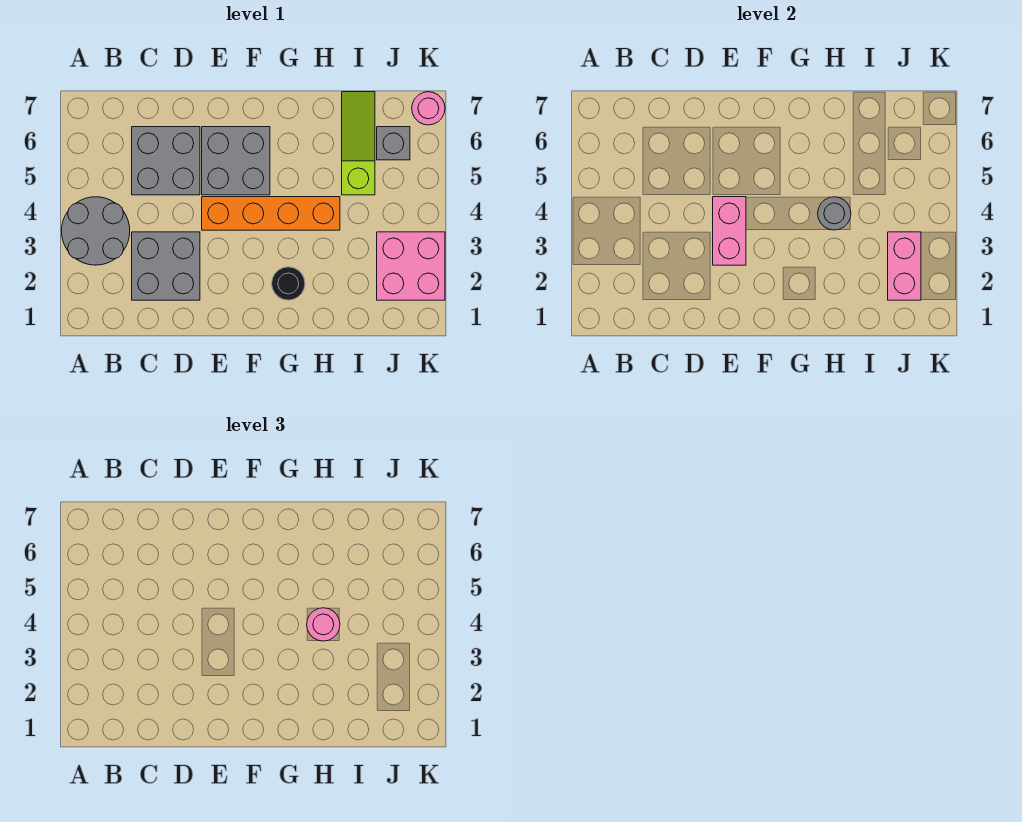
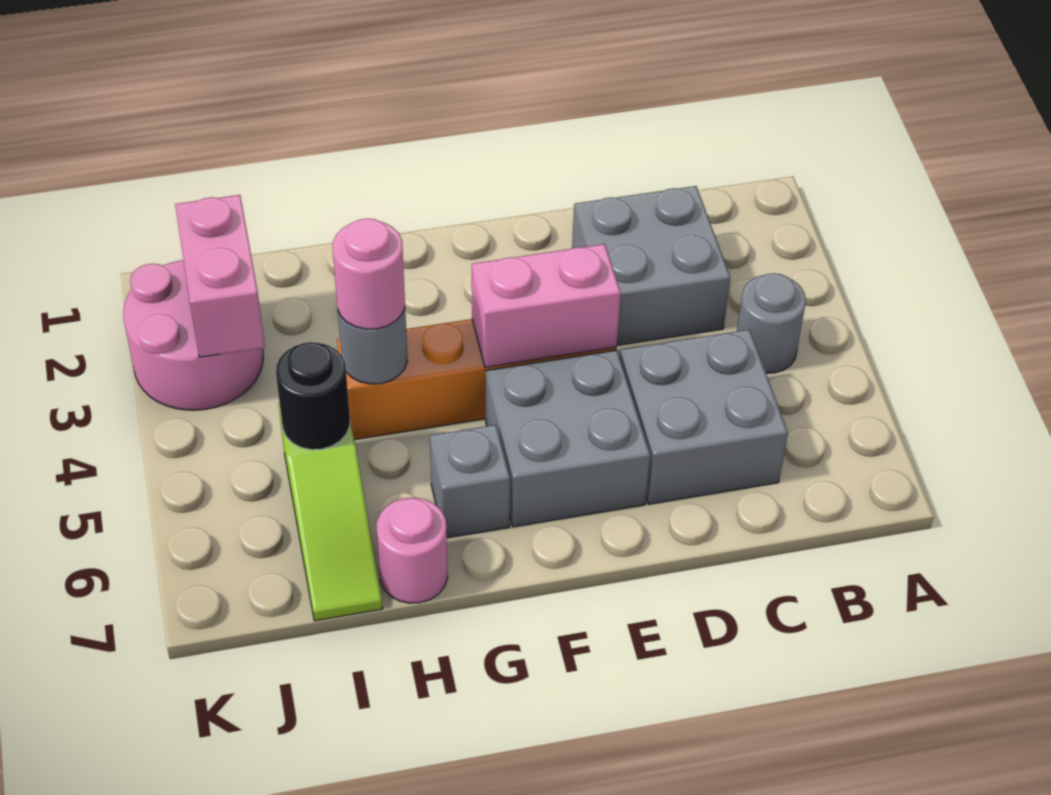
grey round brick A3:B4 level 1 -> grey round brick B4 level 1
pink brick E3:E4 level 2 -> pink brick E4:F4 level 2
black round brick G2 level 1 -> black round brick I5 level 2
pink brick J2:K3 level 1 -> pink round brick J2:K3 level 1
grey brick J6 level 1 -> grey brick G6 level 1
pink round brick K7 level 1 -> pink round brick H7 level 1

